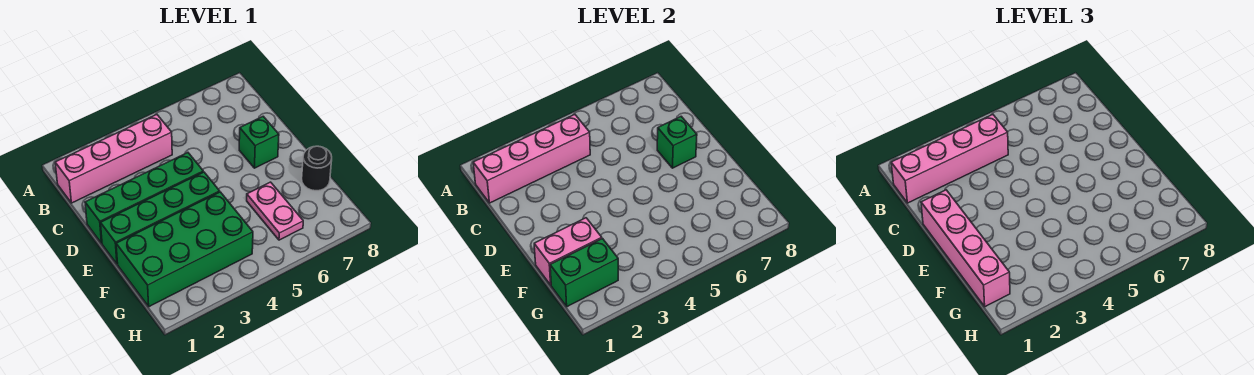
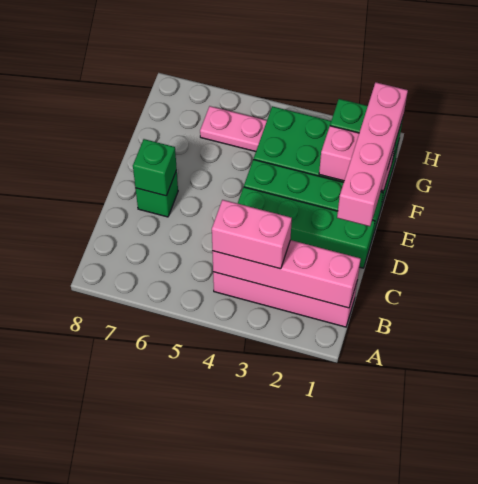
pink brick B1:B4 level 3 -> pink brick B3:B4 level 3
pink plate F6:G6 level 1 -> pink plate G5:G6 level 1
black round brick F8 level 1 -> none

